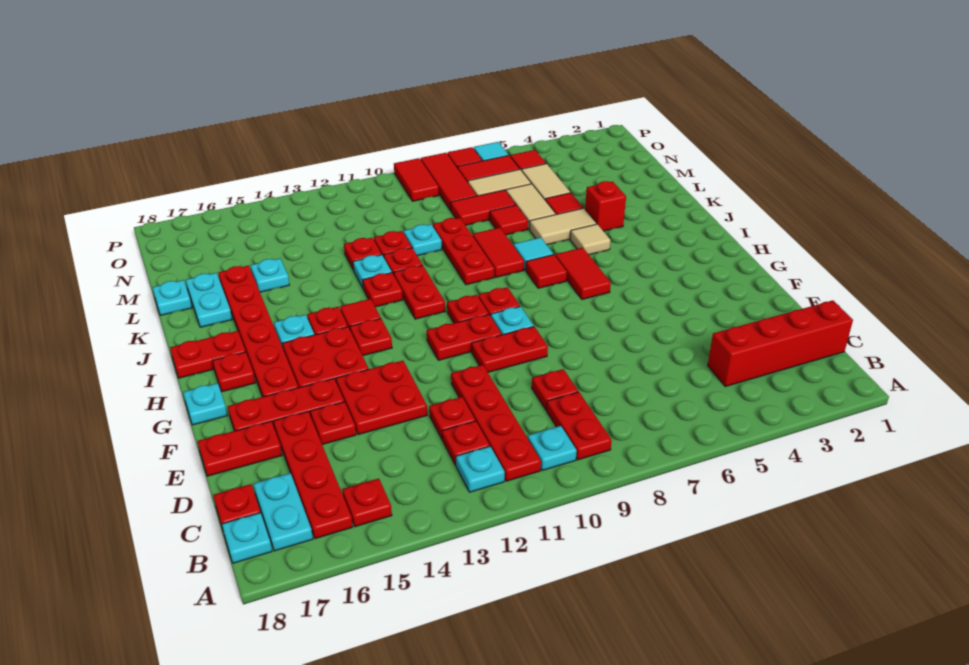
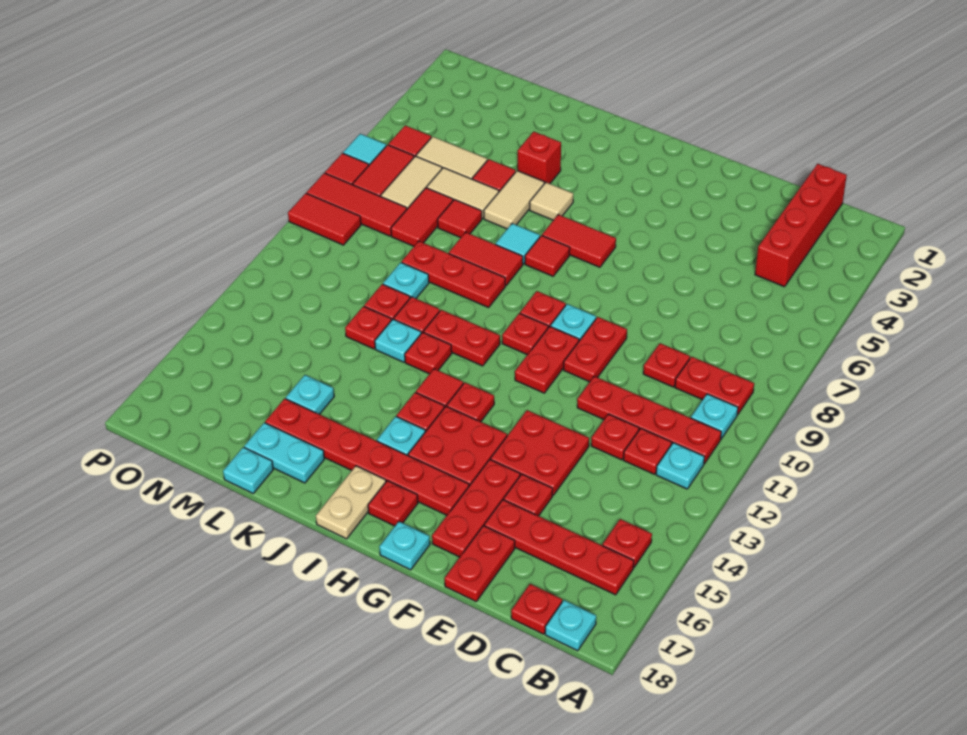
cyan plate B17:C17 level 1 -> none
red plate I17:I18 level 1 -> tan plate I17:I18 level 1

